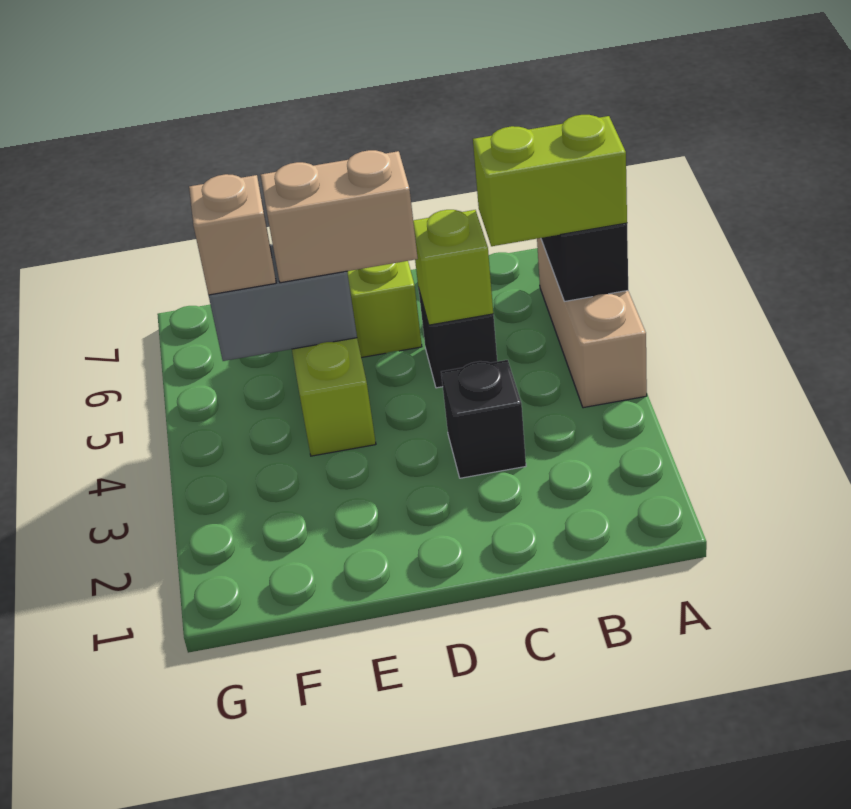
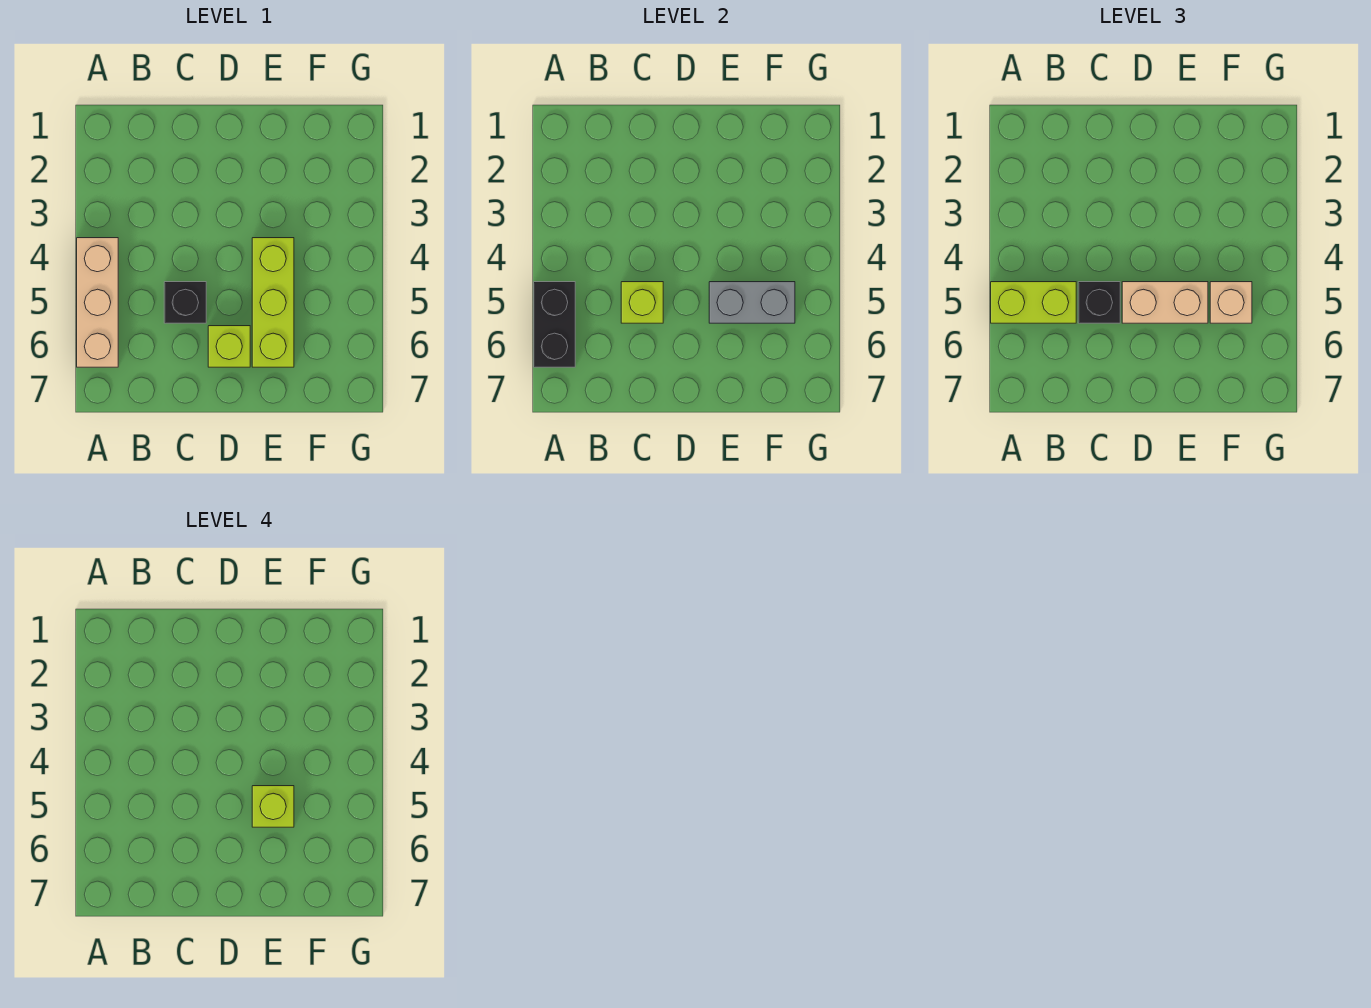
black brick C3 level 1 -> black brick C5 level 3
none -> lime brick E5 level 4

